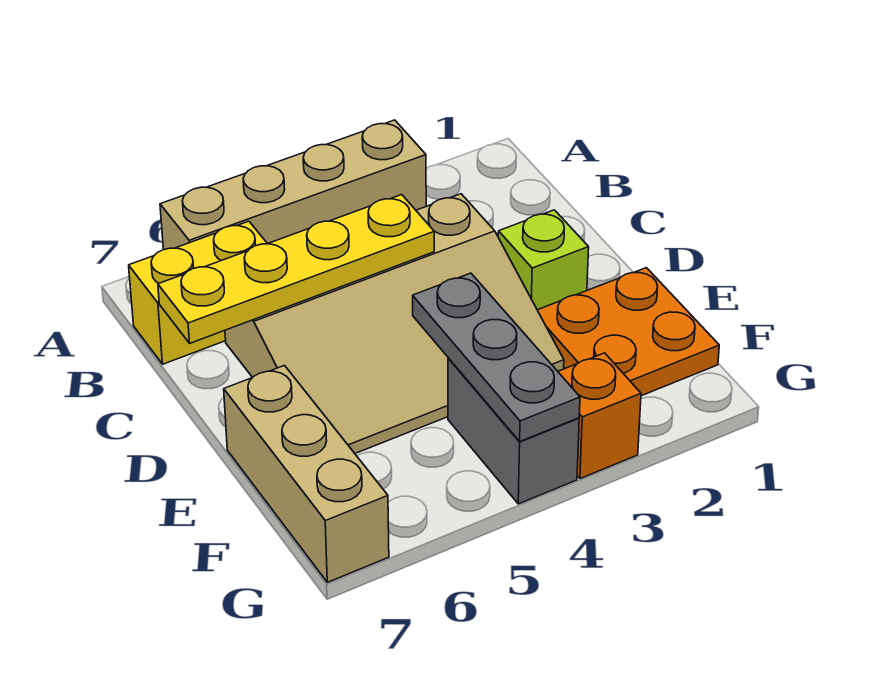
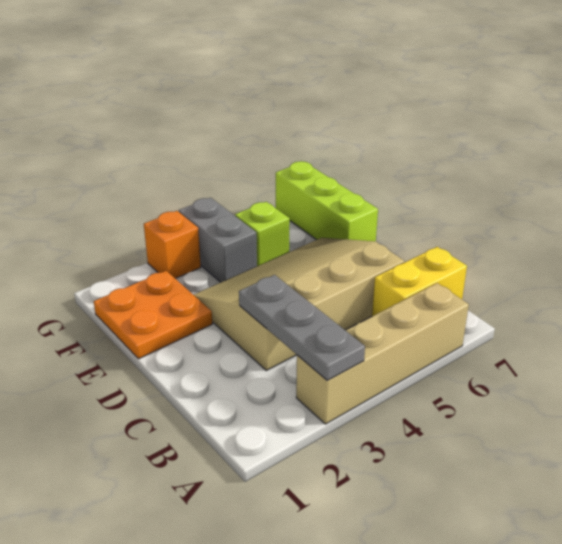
yellow plate C4:C7 level 2 -> none
lime brick D2 level 1 -> lime brick F5 level 1
grey plate E4:G4 level 2 -> grey plate A3:C3 level 2
tan brick E7:G7 level 1 -> lime brick E7:G7 level 1

